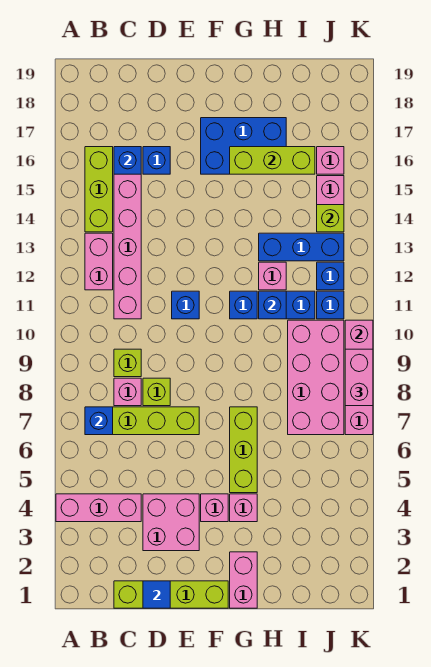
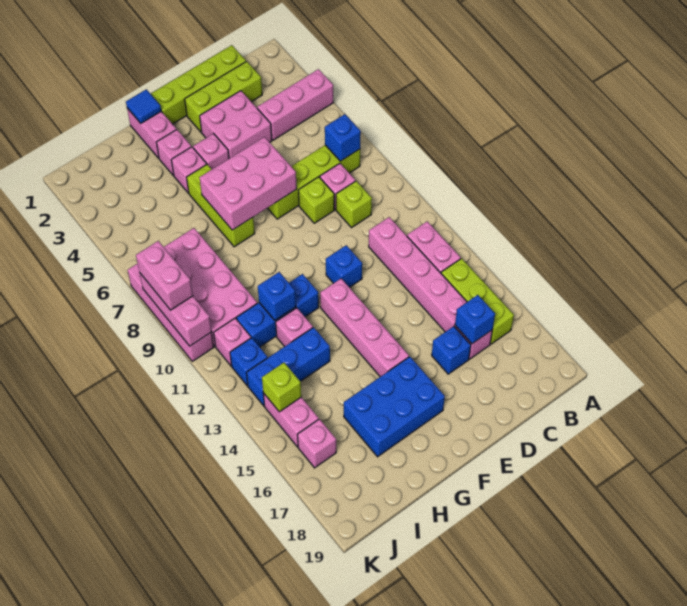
blue tile D1 level 2 -> blue tile G1 level 2
none -> pink brick E6:G7 level 2
none -> pink brick F12:F15 level 1
none -> pink brick G3 level 1
lime brick G16:I16 level 2 -> lime brick C2:E2 level 1
blue brick J11 level 1 -> pink brick J11 level 1

